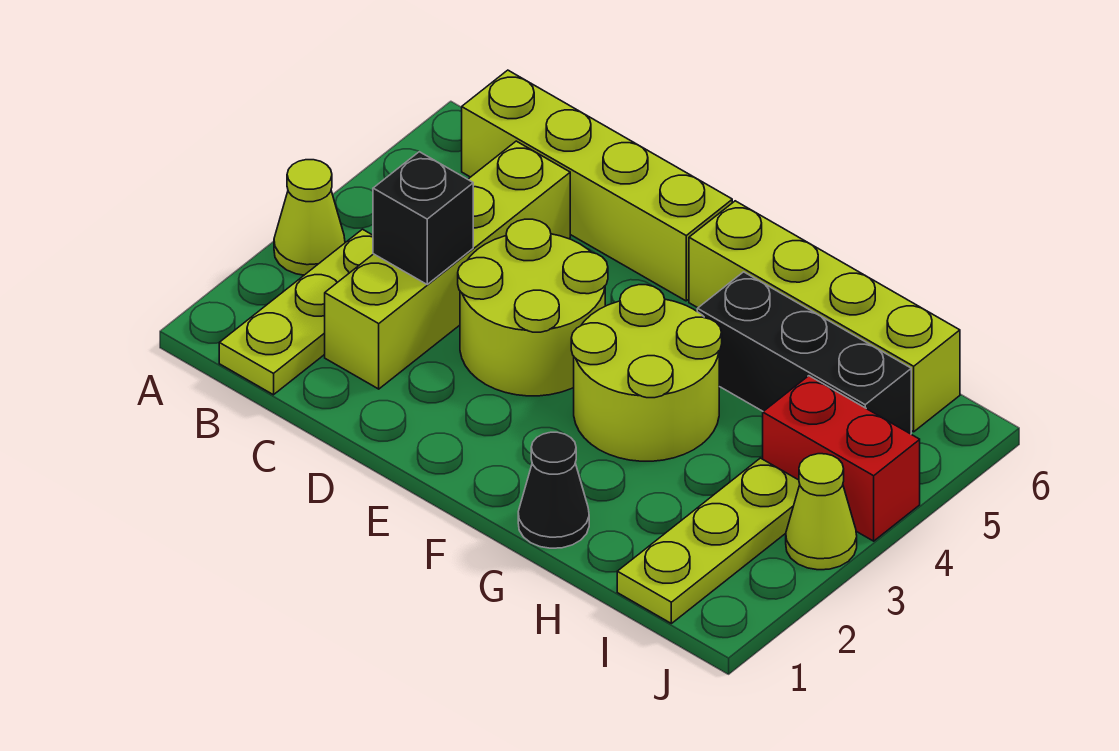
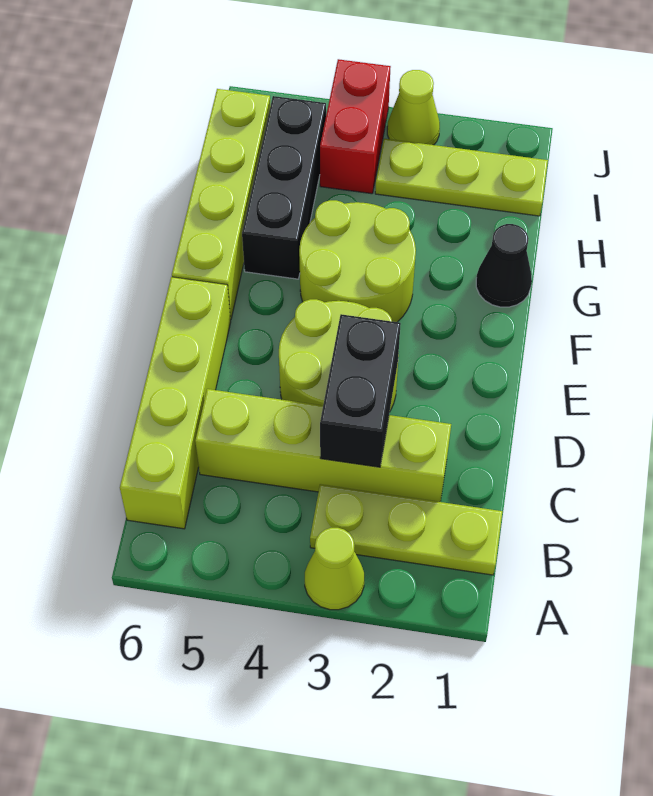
black brick C3 level 2 -> black brick C3:D3 level 2

